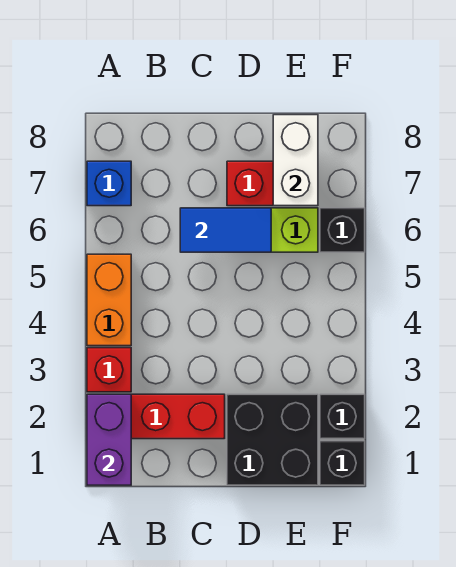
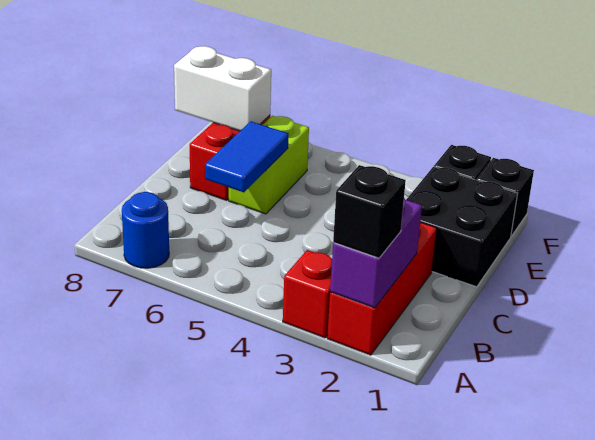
purple brick A1:A2 level 2 -> purple brick A2:B2 level 2
orange brick A4:A5 level 1 -> none
blue brick A7 level 1 -> blue round brick A7 level 1
black brick F6 level 1 -> black brick A2 level 3

